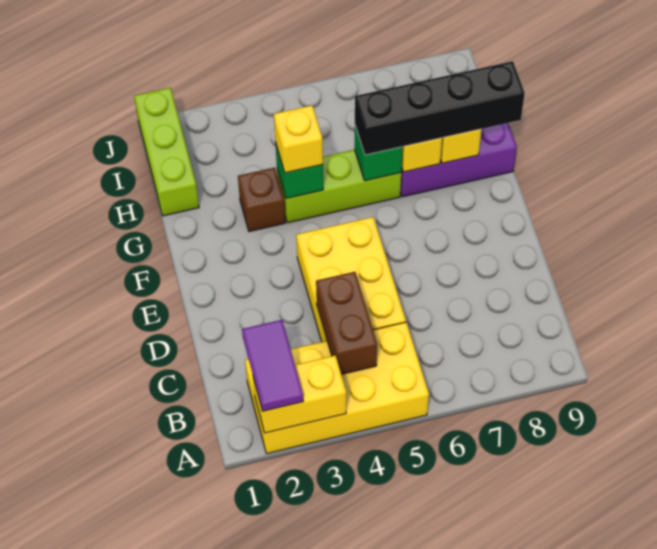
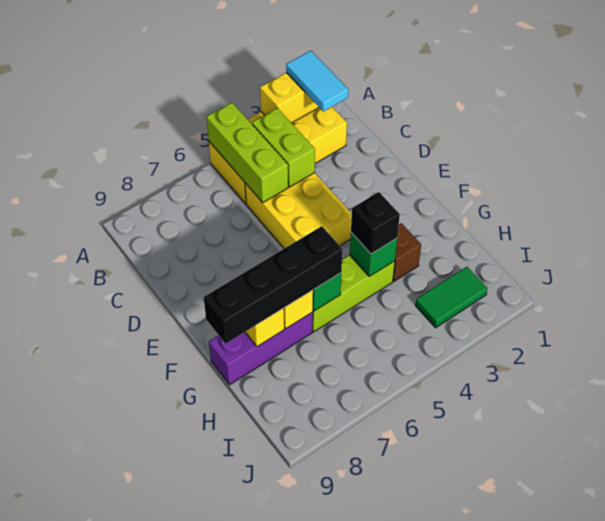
purple tile A2:B2 level 3 -> cyan tile A2:B2 level 3
brown brick B4:C4 level 2 -> lime brick B4:C4 level 2
yellow brick G4 level 3 -> black brick G4 level 3
lime brick H1:J1 level 1 -> lime brick A5:C5 level 2
none -> green tile I2:I3 level 1

